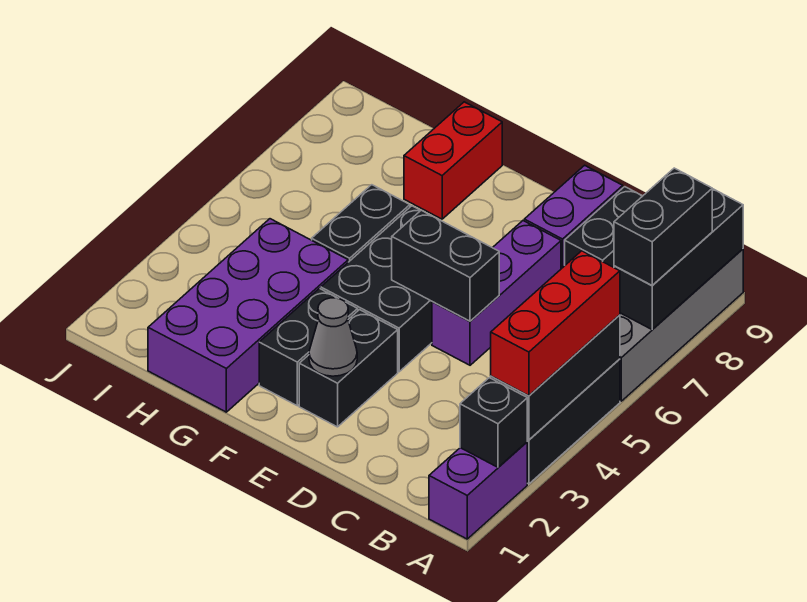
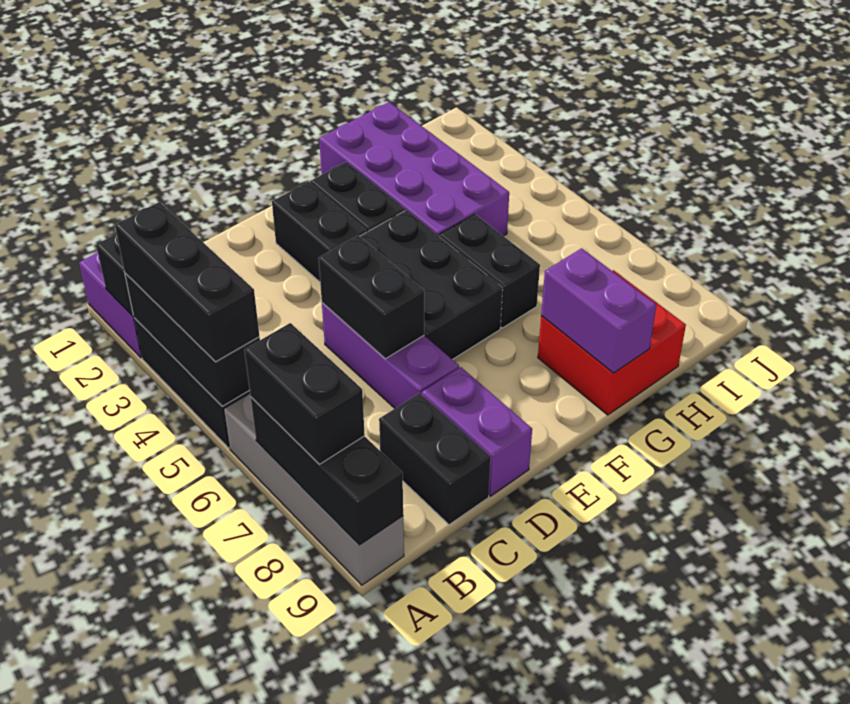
red brick A3:A5 level 3 -> black brick A3:A5 level 3
black brick D5:E5 level 2 -> black brick D5:D6 level 2
grey cone E2 level 2 -> none
red brick G8:G9 level 1 -> red brick G8:H9 level 1
none -> purple brick G8:G9 level 2

